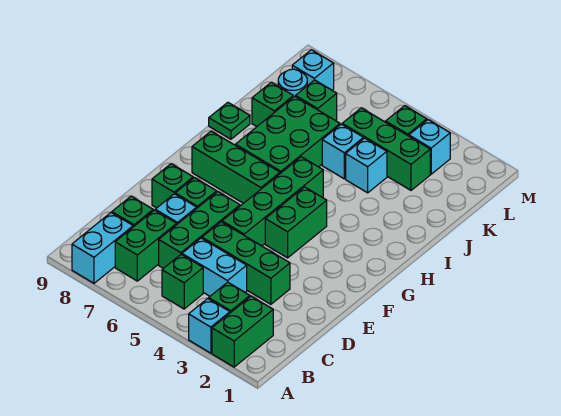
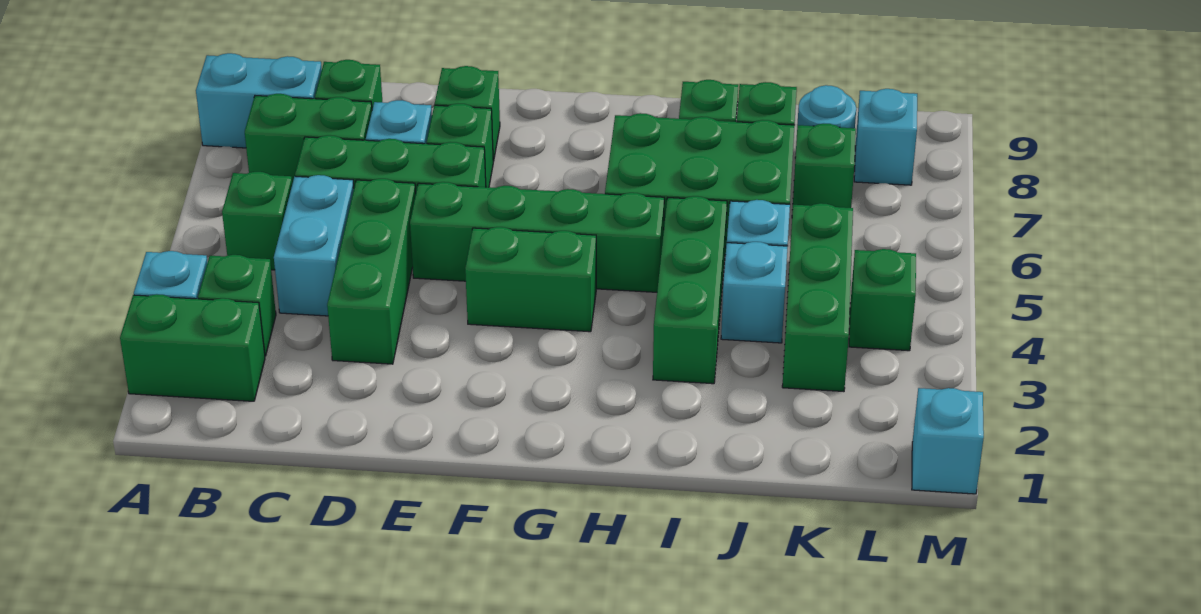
green brick G6:G8 level 1 -> green brick I3:I5 level 1
cyan brick L3 level 1 -> cyan brick M1 level 1

